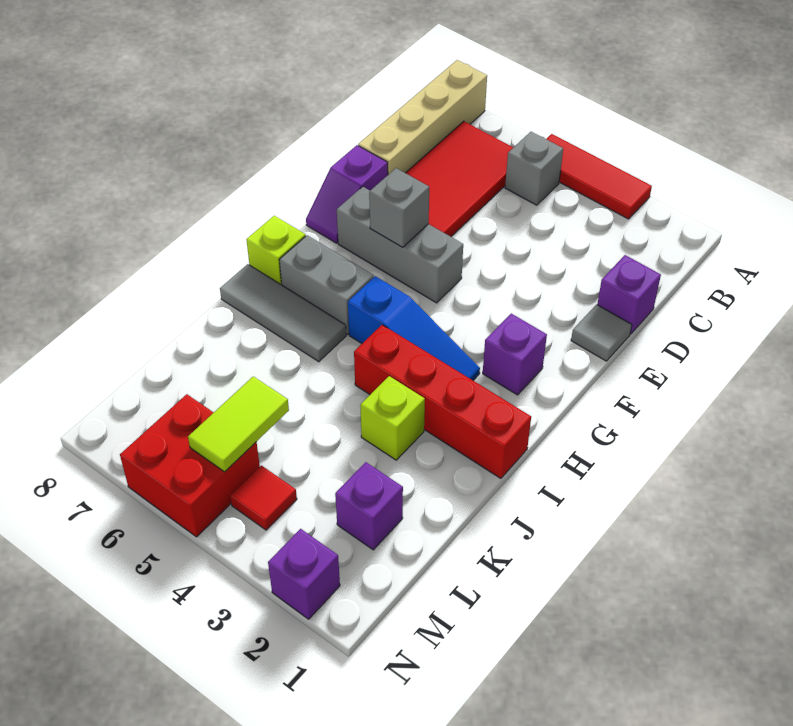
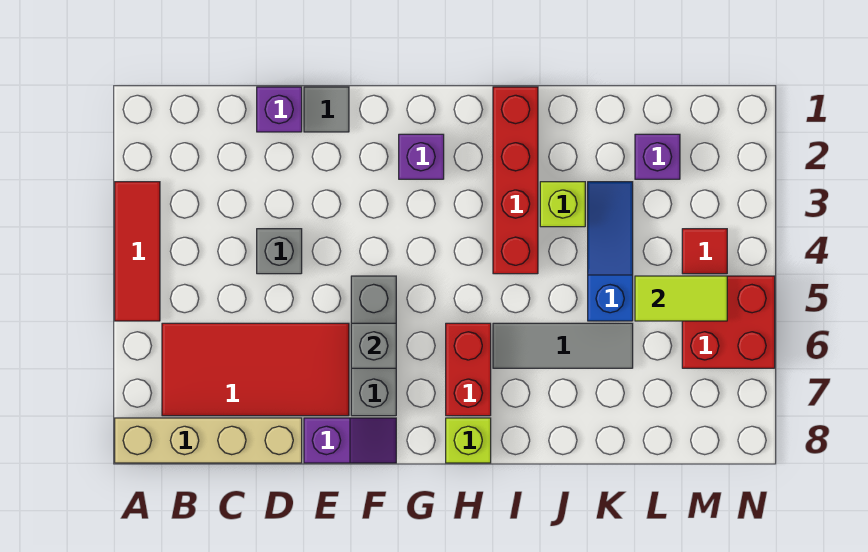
grey brick B5 level 1 -> grey brick D4 level 1
blue slope H3:H5 level 1 top 5 -> blue slope K3:K5 level 1 top 5
grey brick H6:H7 level 1 -> red brick H6:H7 level 1
grey tile I6:I8 level 1 -> grey tile I6:K6 level 1
purple brick N2 level 1 -> none

